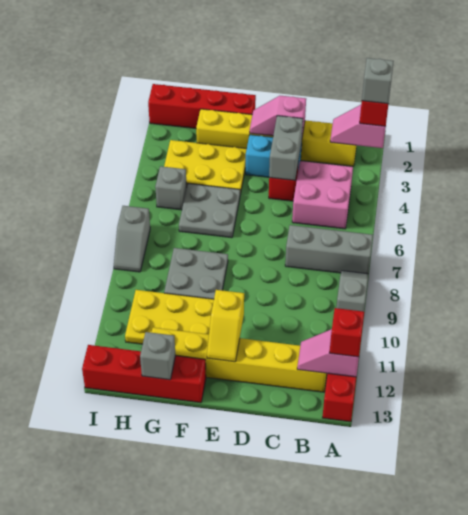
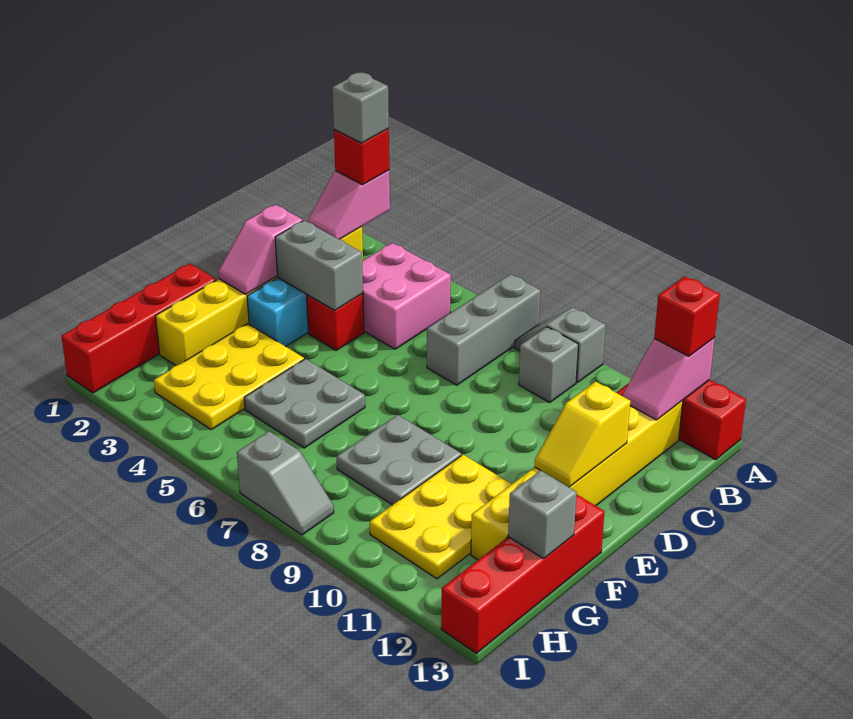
yellow slope E11:E12 level 2 top 11 -> yellow slope D12:E12 level 2 top D
grey brick H5 level 1 -> grey brick B9 level 1

